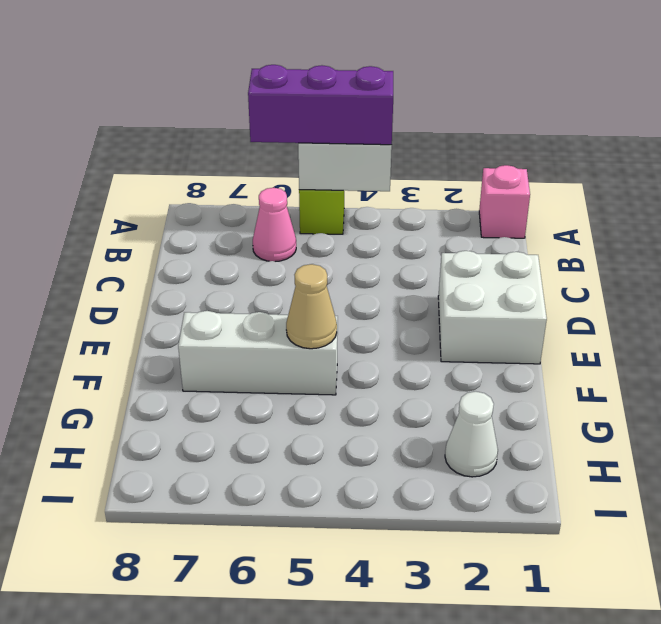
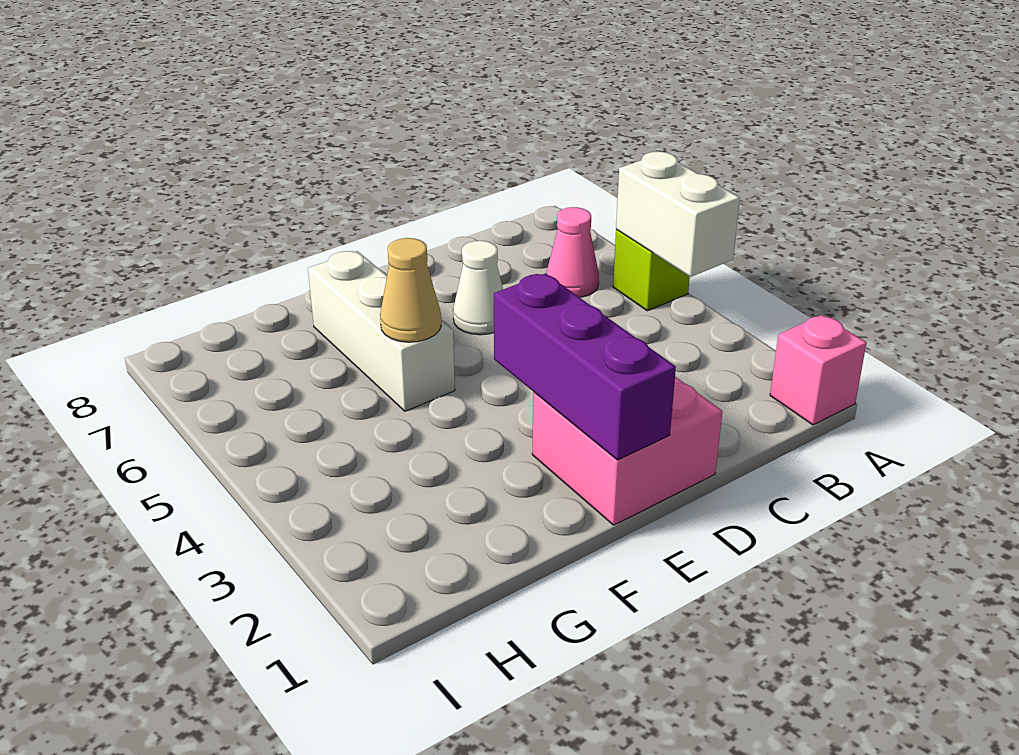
purple brick A4:A6 level 3 -> purple brick E1:E3 level 2
white brick D1:E2 level 1 -> pink brick D1:E2 level 1
white cone H2 level 1 -> white cone D6 level 1

